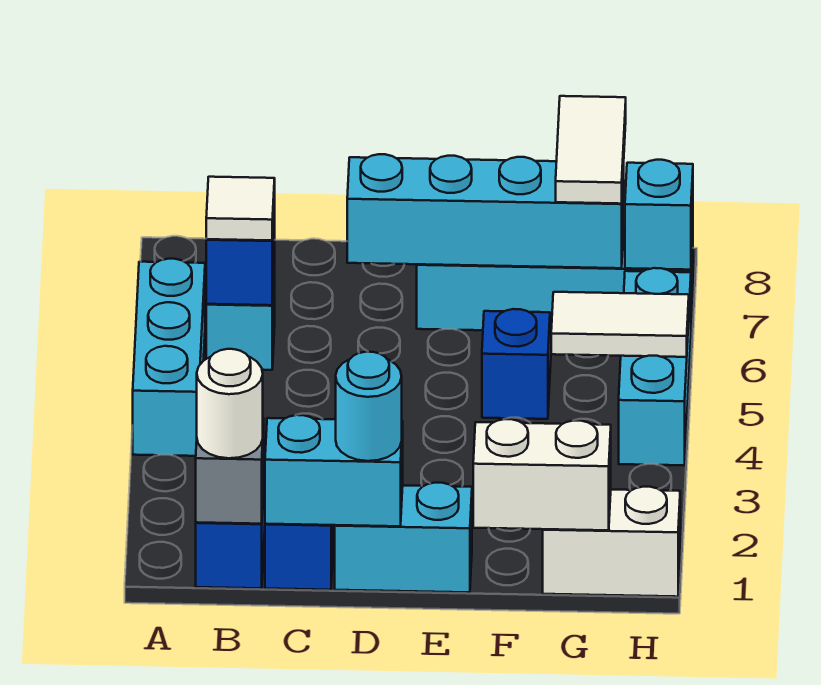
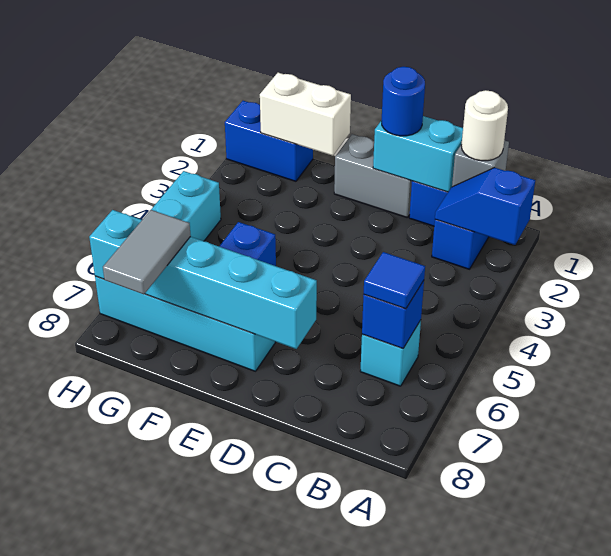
none -> blue slope A2:B2 level 2 top A
cyan brick A4:A6 level 1 -> none
white tile B6 level 3 -> blue tile B6 level 3
cyan brick D1:E1 level 1 -> grey brick D1:E1 level 1
cyan round brick D1 level 3 -> blue round brick D1 level 3
white brick G1:H1 level 1 -> blue brick G1:H1 level 1
white tile G5:H5 level 2 -> none
white tile G7:G8 level 3 -> grey tile G7:G8 level 3

